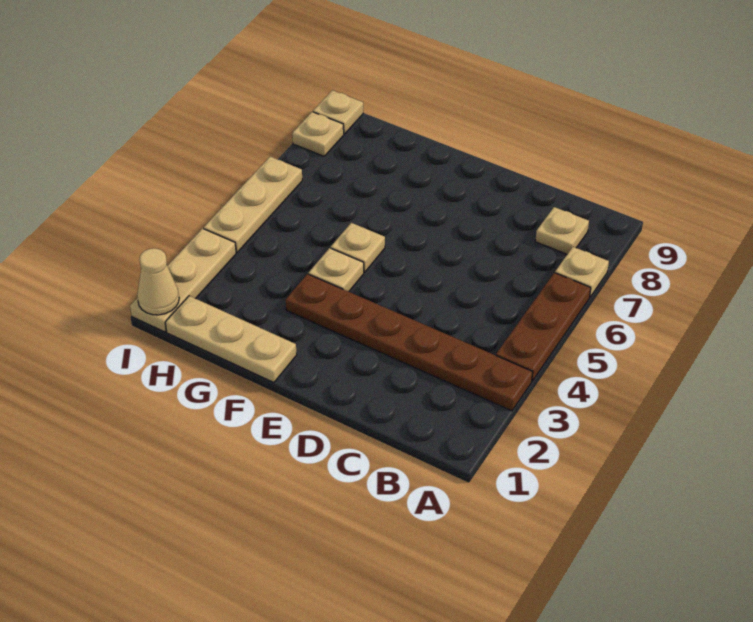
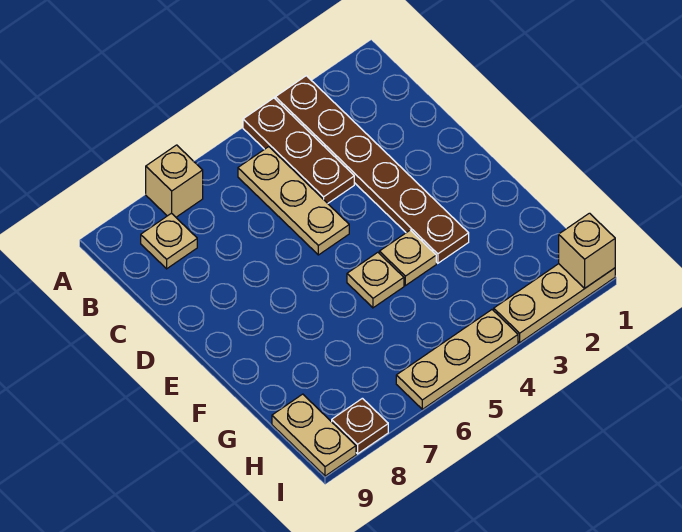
brown plate A4:A6 level 1 -> brown plate A4:C4 level 1
tan plate A7 level 1 -> tan brick A7 level 1
tan plate F1:H1 level 1 -> tan plate B5:D5 level 1
tan cone I1 level 2 -> tan brick I1 level 2
tan plate I8 level 1 -> brown plate I8 level 1
tan plate I9 level 1 -> tan plate H9:I9 level 1

